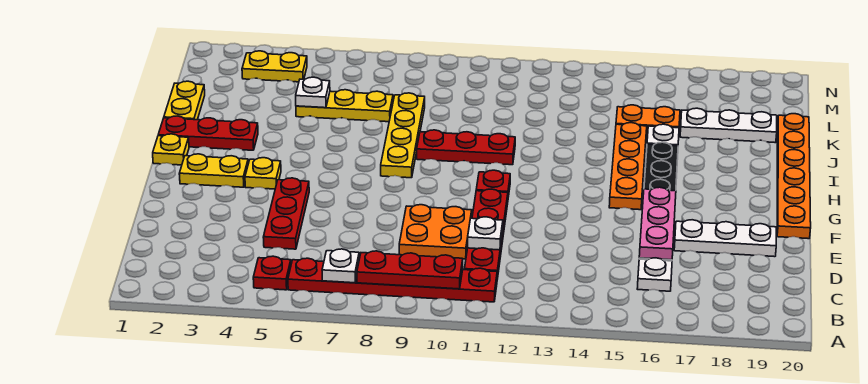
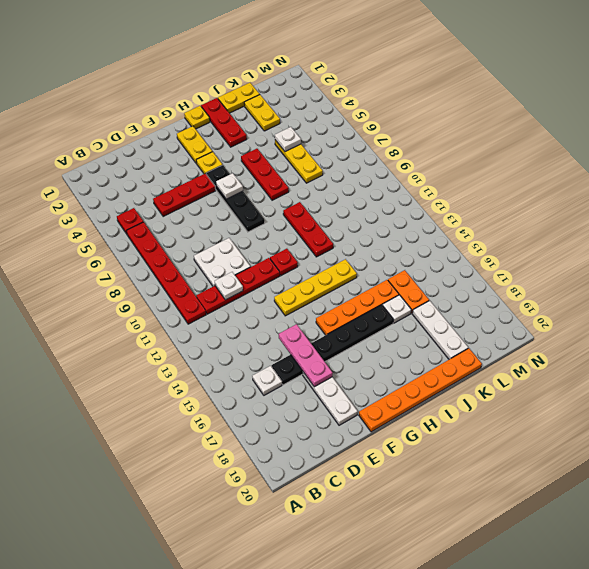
white plate B7 level 2 -> white plate G6 level 2
red plate B8:B10 level 2 -> red plate I5:I7 level 1
orange plate D9:E10 level 1 -> white plate D9:E10 level 1
pink plate D16:F16 level 2 -> pink plate E15:E17 level 2
none -> black plate G5:G8 level 1
yellow plate H8:K8 level 1 -> yellow plate F13:I13 level 1
yellow plate M3:M4 level 1 -> yellow plate K2:K3 level 1

